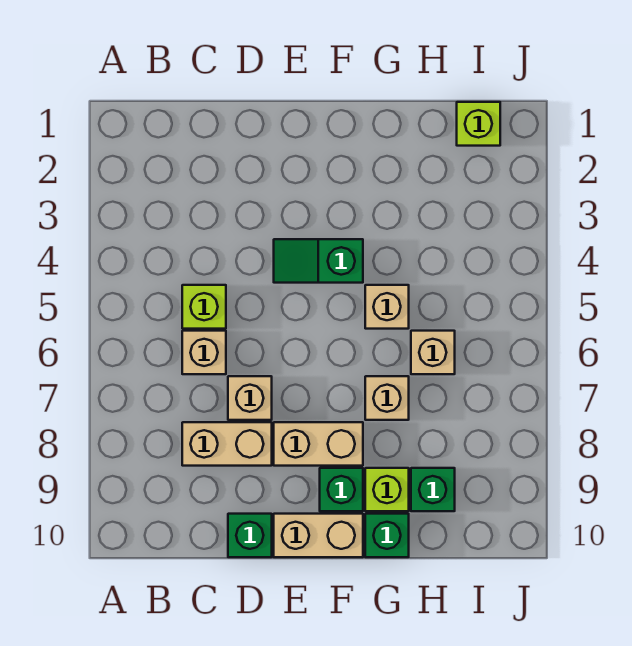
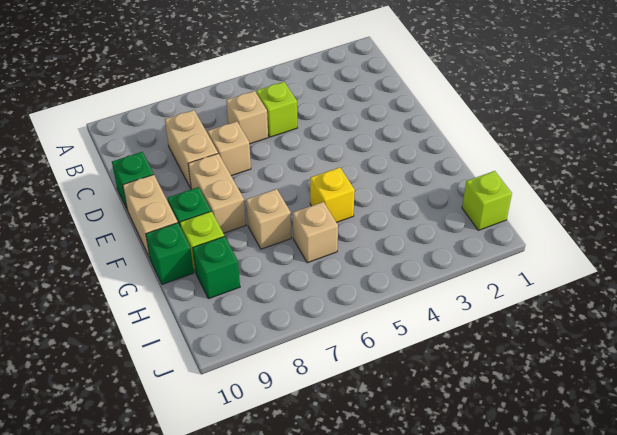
green slope E4:F4 level 1 top F -> none
tan brick G5 level 1 -> yellow brick G5 level 1

